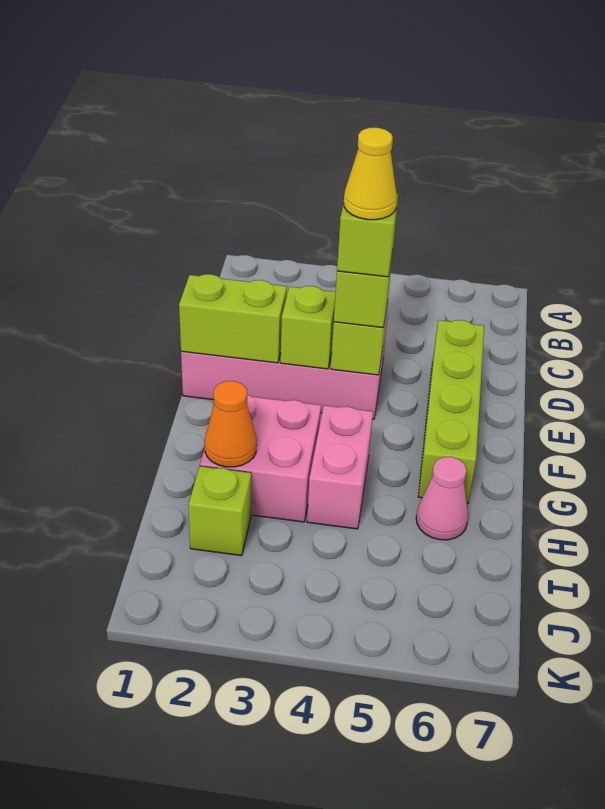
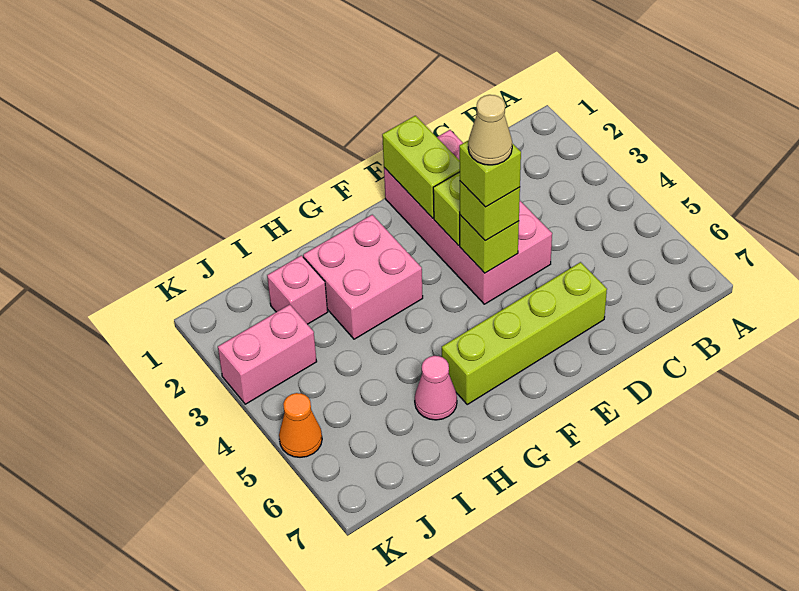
yellow cone E4 level 5 -> tan cone E4 level 5
pink brick G4:H4 level 1 -> pink brick J3:K3 level 1
orange cone H2 level 2 -> orange cone K5 level 1
lime brick I2 level 1 -> pink brick I2 level 1

